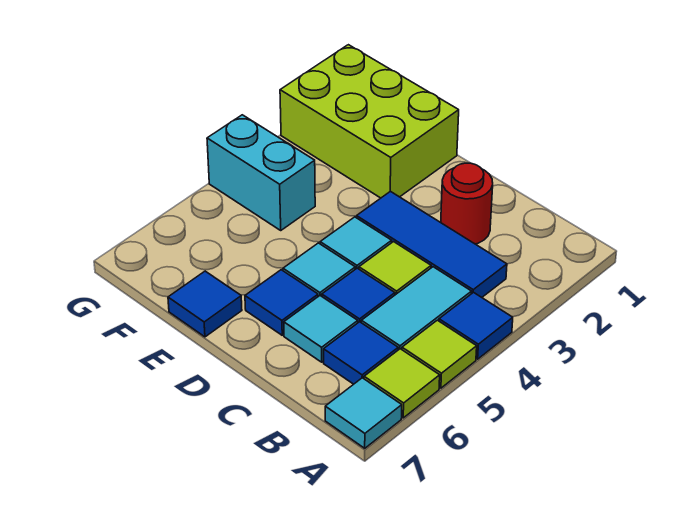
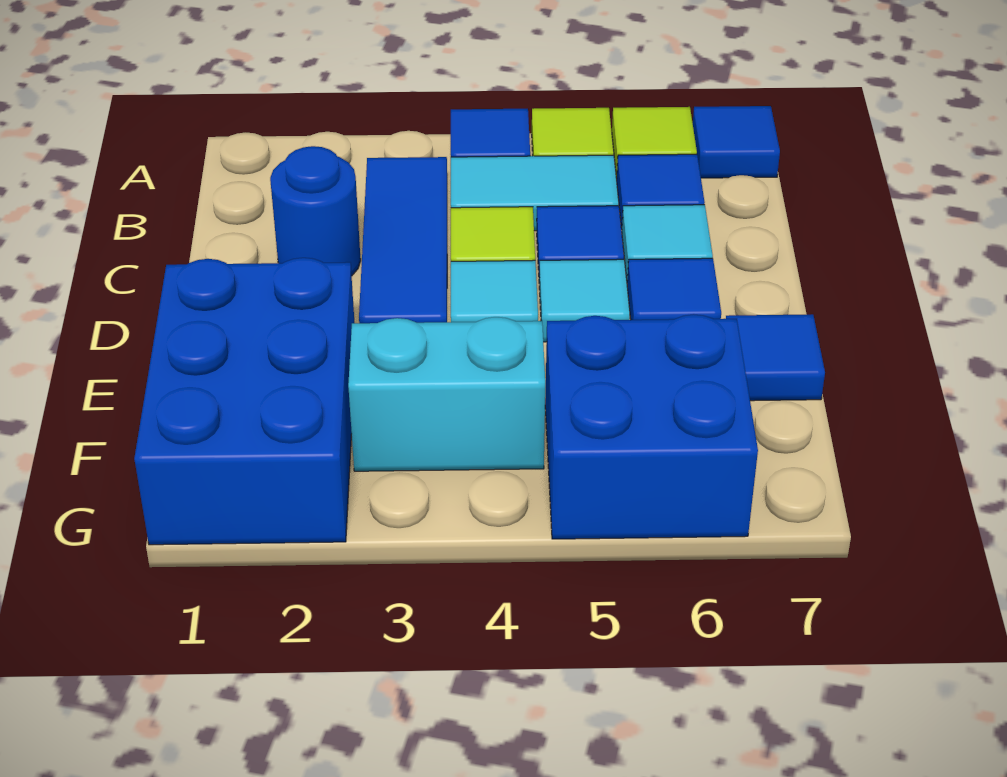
cyan tile A7 level 1 -> blue tile A7 level 1
red round brick C2 level 1 -> blue round brick C2 level 1
lime brick E1:G2 level 1 -> blue brick E1:G2 level 1
cyan brick F4:G4 level 1 -> cyan brick F3:F4 level 1
none -> blue brick F5:G6 level 1

